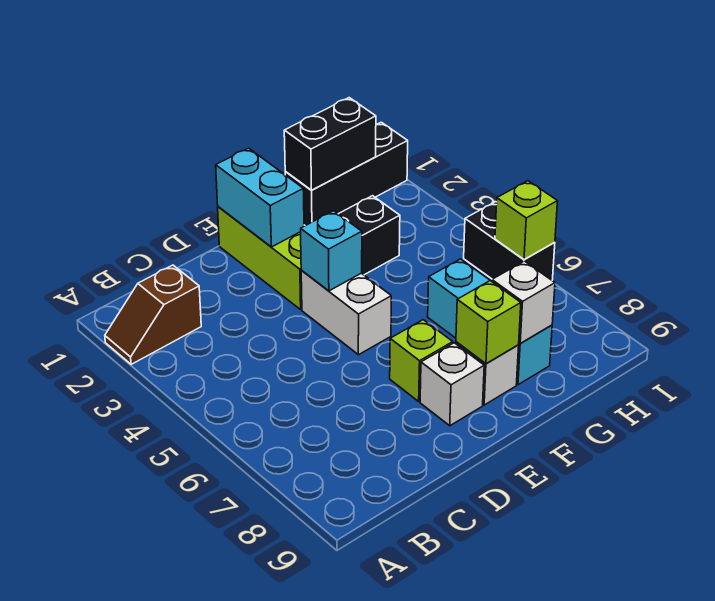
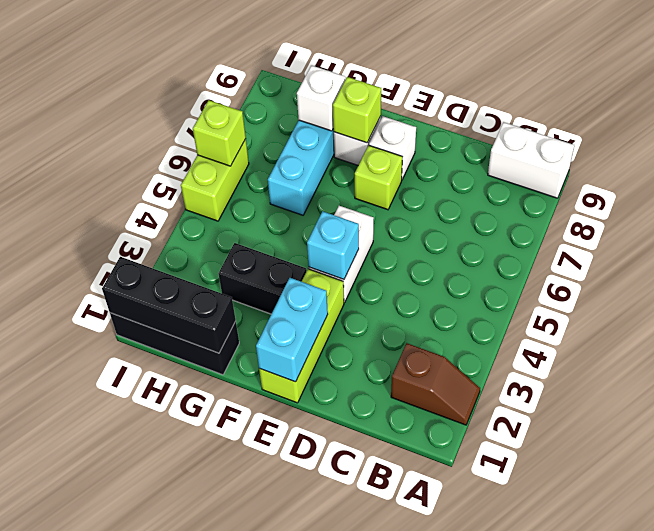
none -> white brick A9:B9 level 1
black brick G1:H1 level 2 -> black brick G1:I1 level 2
black brick I5:I6 level 1 -> lime brick I5:I6 level 1

